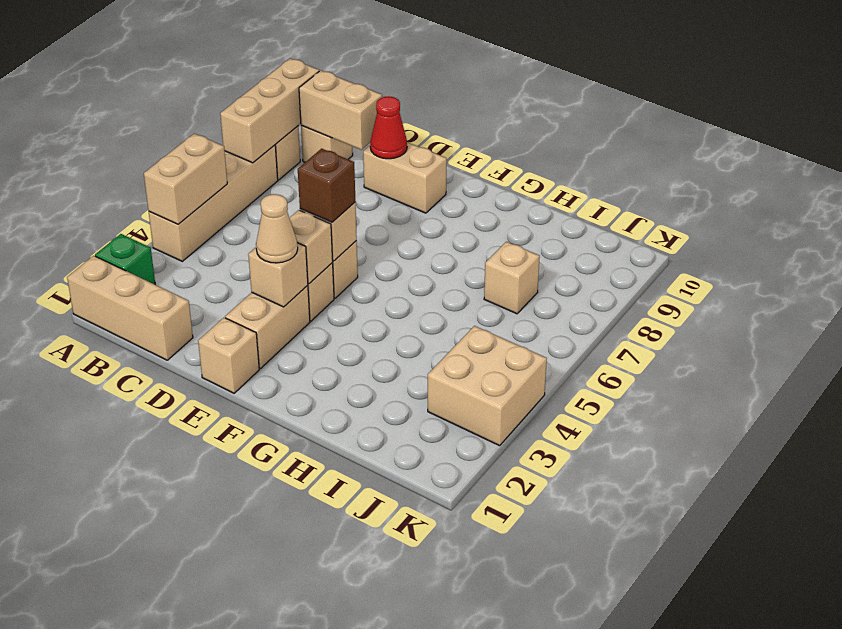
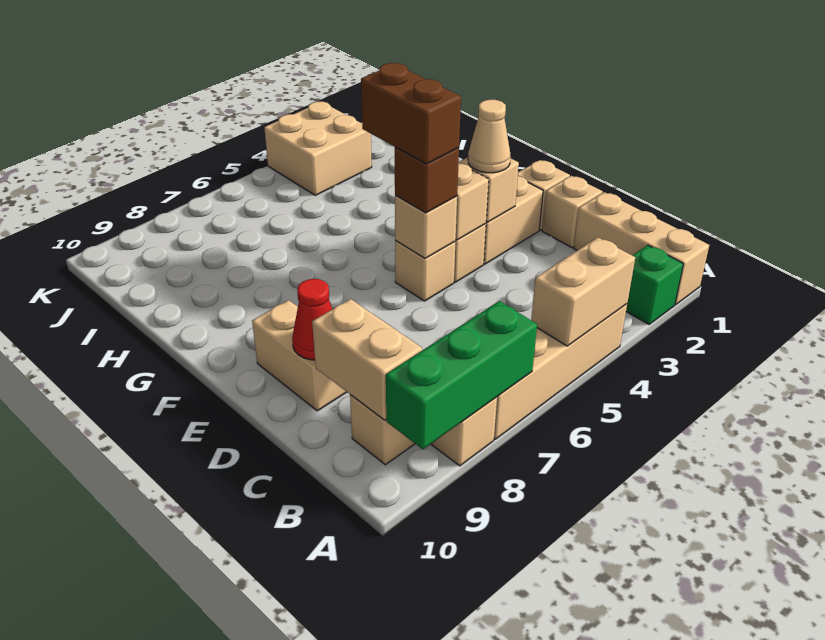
tan brick A7:A9 level 2 -> green brick A7:A9 level 2
none -> brown brick E5:F5 level 4
tan brick I7 level 1 -> tan brick D1 level 1

